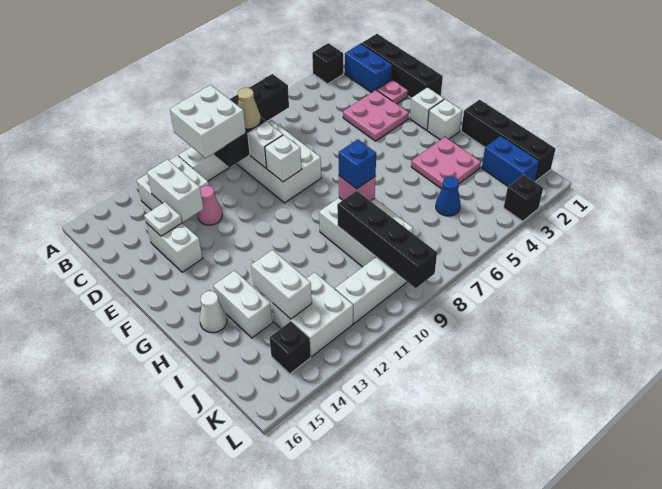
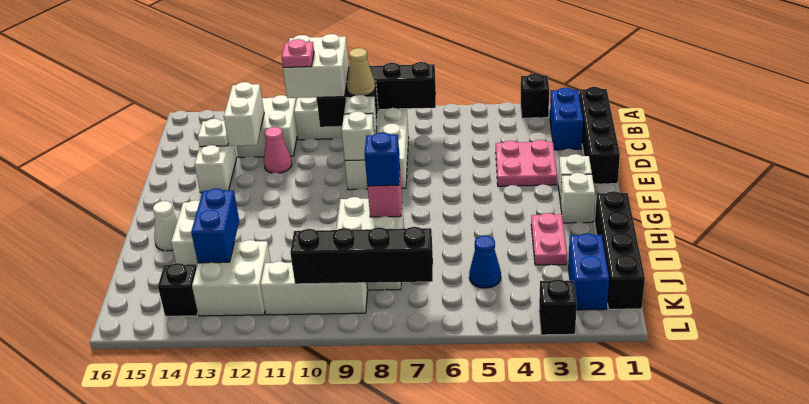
pink plate D2 level 1 -> pink plate C11 level 4
pink plate H3:I4 level 1 -> pink plate H3:I3 level 1
black brick I9:L9 level 2 -> black brick K7:K10 level 2
white brick I13:J13 level 2 -> blue brick I13:J13 level 2

